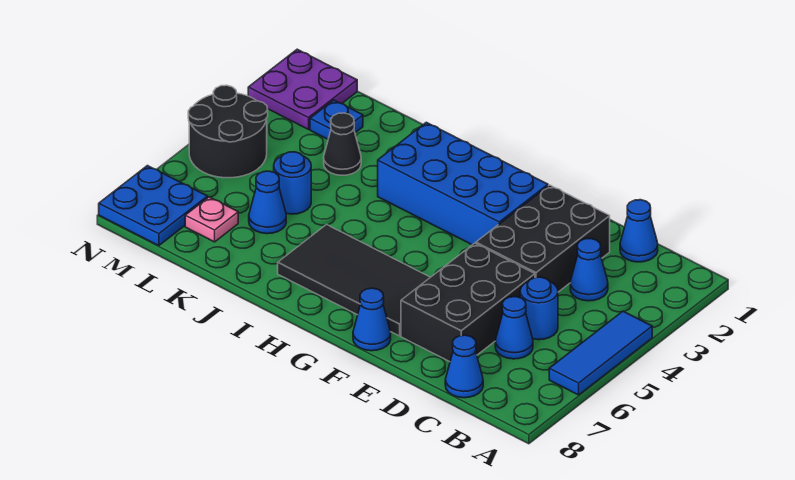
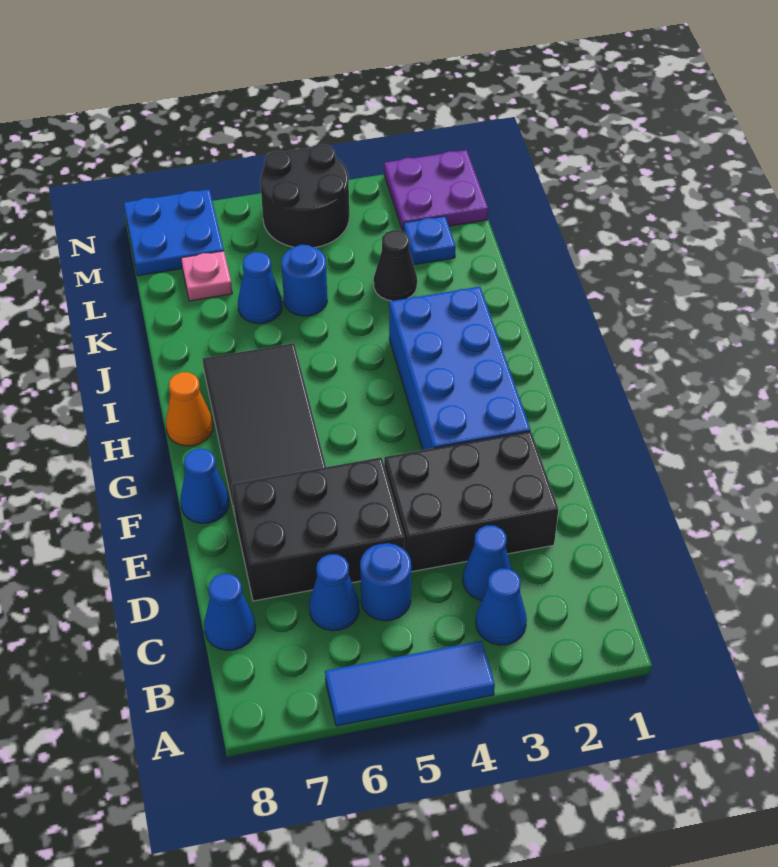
blue cone C1 level 1 -> blue cone B3 level 1
none -> orange cone H8 level 1

